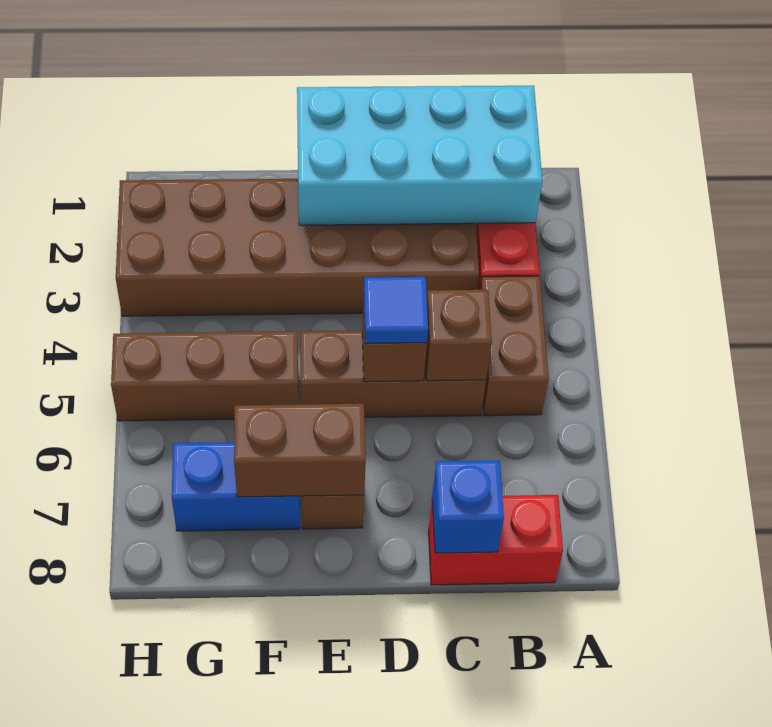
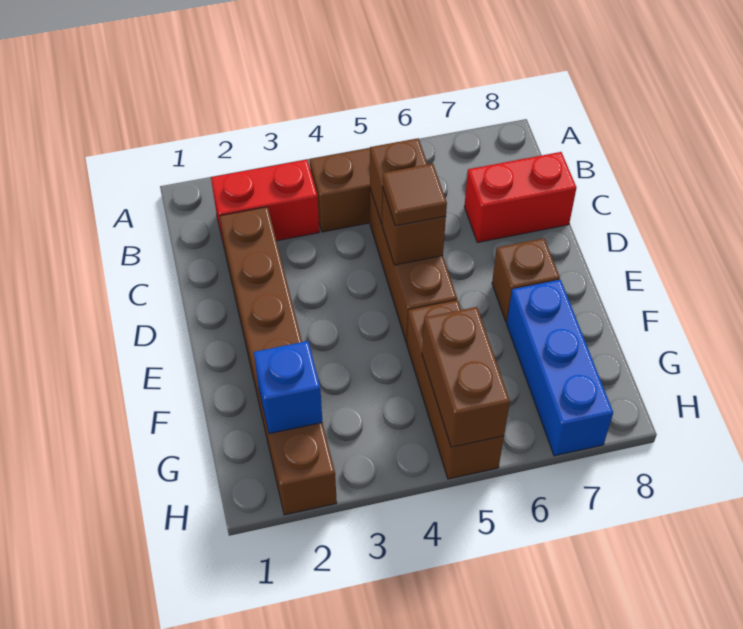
cyan brick B1:E2 level 2 -> none
red brick B8:C8 level 1 -> red brick C7:C8 level 1
brown brick C2:H3 level 1 -> brown brick C2:H2 level 1
blue brick C8 level 2 -> blue brick G2 level 2
blue tile D5 level 3 -> brown tile D5 level 3
brown brick E7:F7 level 2 -> brown brick G5:H5 level 2
blue brick F7:G7 level 1 -> blue brick F7:H7 level 1

